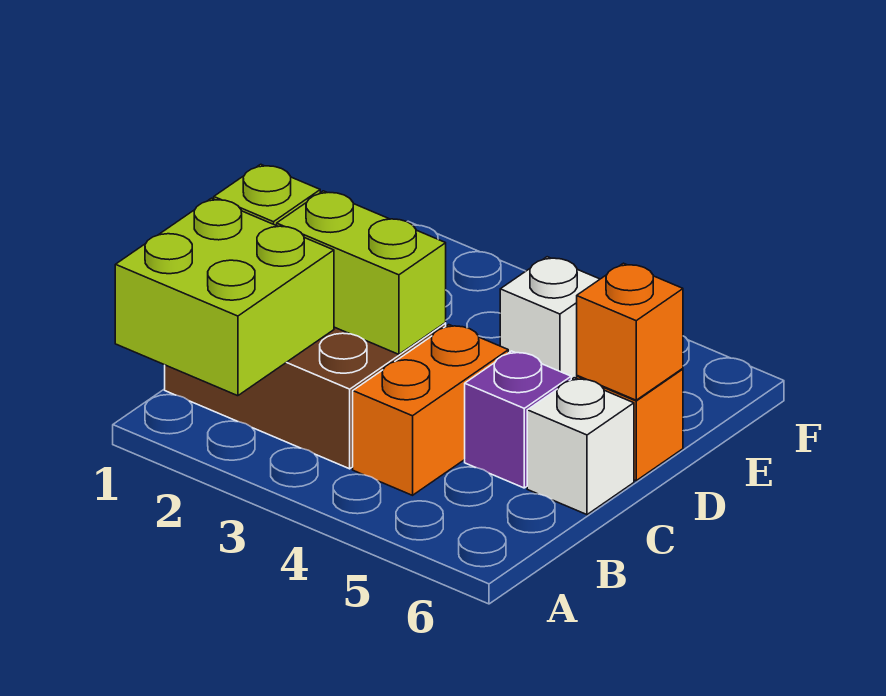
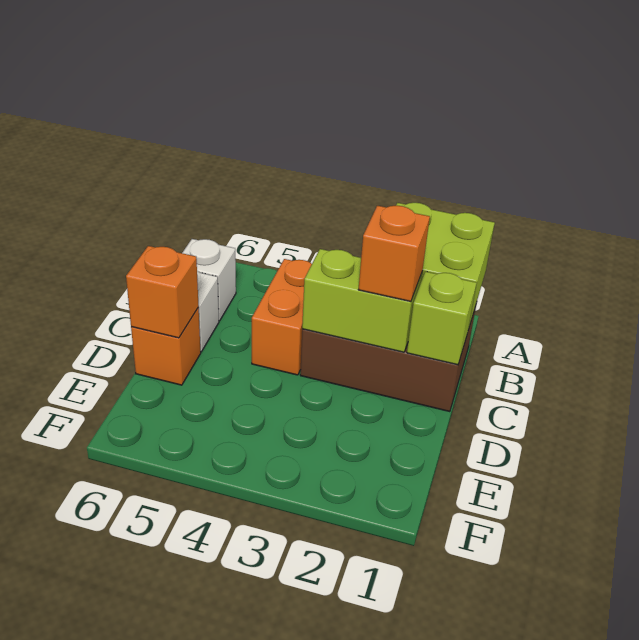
none -> orange brick C2 level 3
purple brick C5 level 1 -> none
white brick E4 level 1 -> white brick B6 level 1

